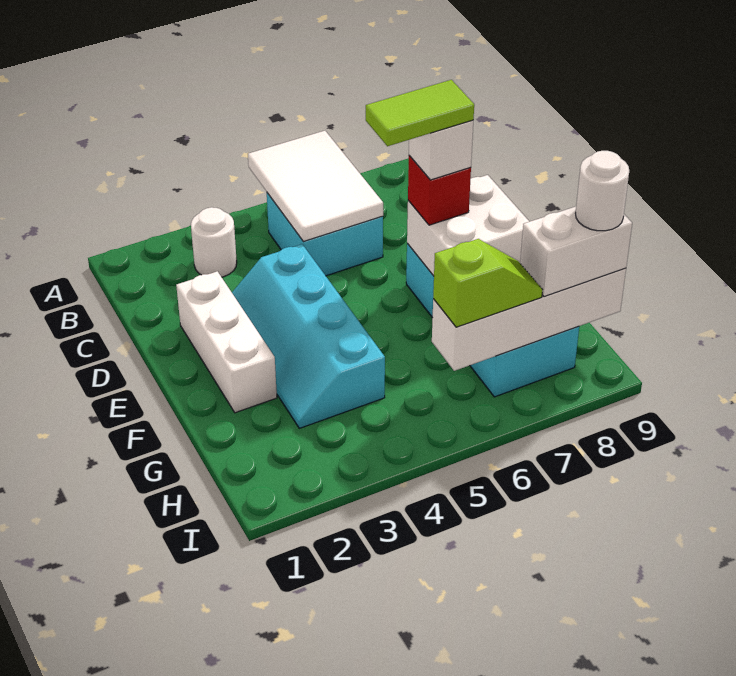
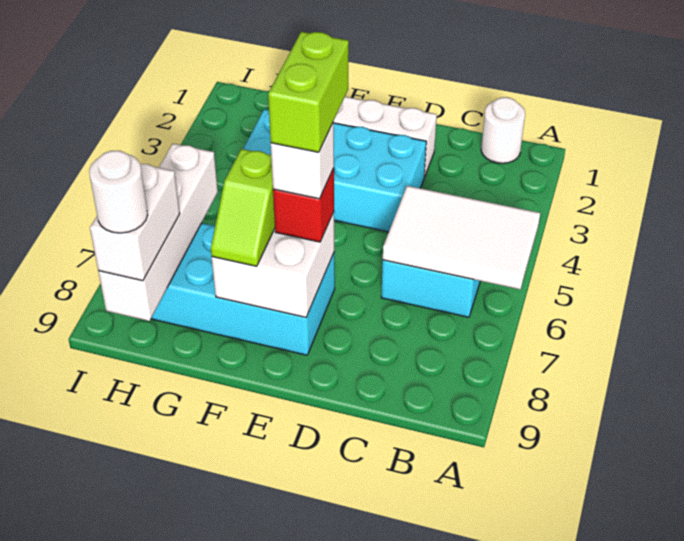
white round brick B3 level 1 -> white round brick B1 level 1
cyan slope D3:G4 level 1 top 4 -> cyan brick D3:G4 level 1
lime tile E6:E7 level 5 -> lime brick E6:E7 level 5
lime slope H6:H7 level 3 top 6 -> lime slope F7:F8 level 3 top 7

